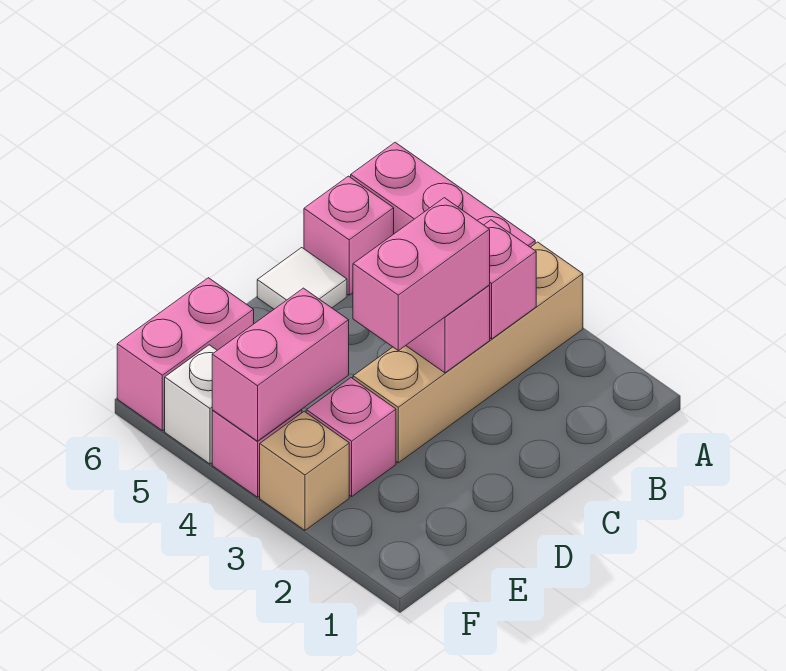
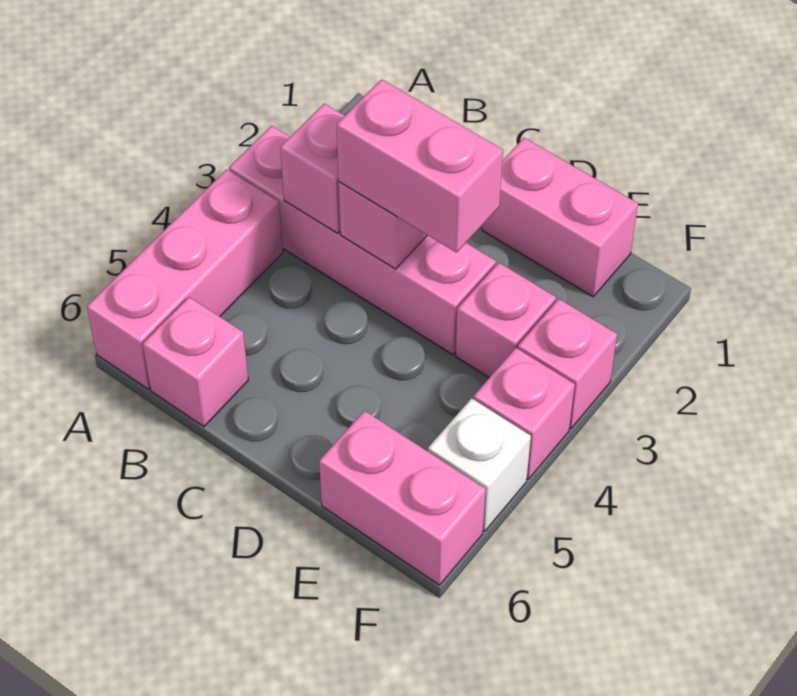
tan brick A3:D3 level 1 -> pink brick A3:D3 level 1
white tile C6 level 1 -> none
pink brick E4:F4 level 2 -> pink brick D1:E1 level 1
tan brick F3 level 1 -> pink brick F3 level 1

